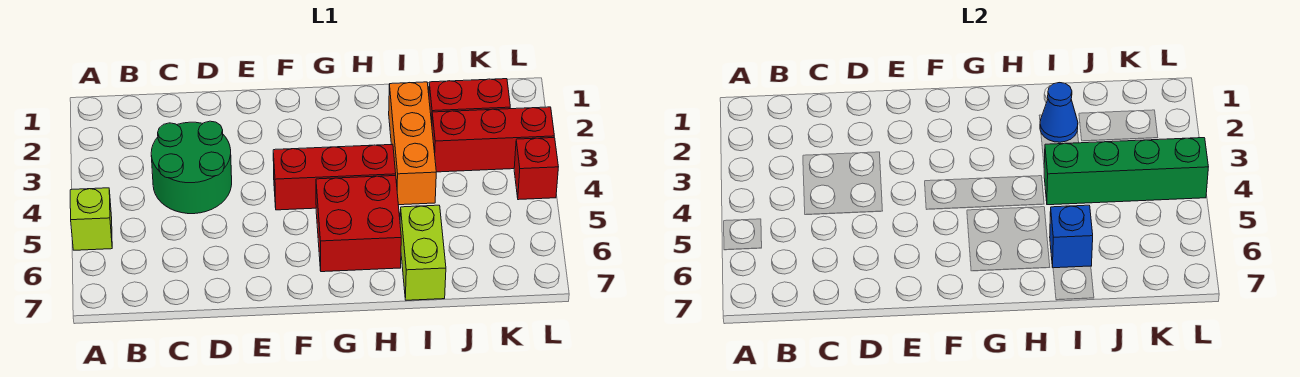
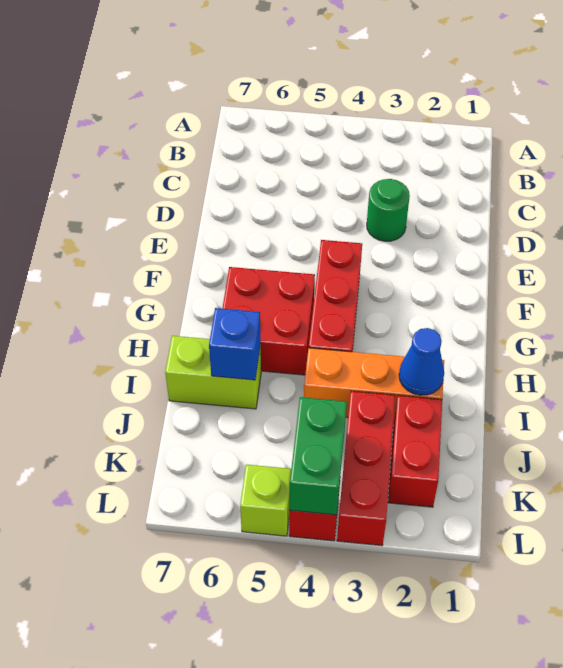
lime brick A5 level 1 -> lime brick L5 level 1
green round brick C3:D4 level 1 -> green round brick D3 level 1
green brick I4:L4 level 2 -> green brick K4:L4 level 2

